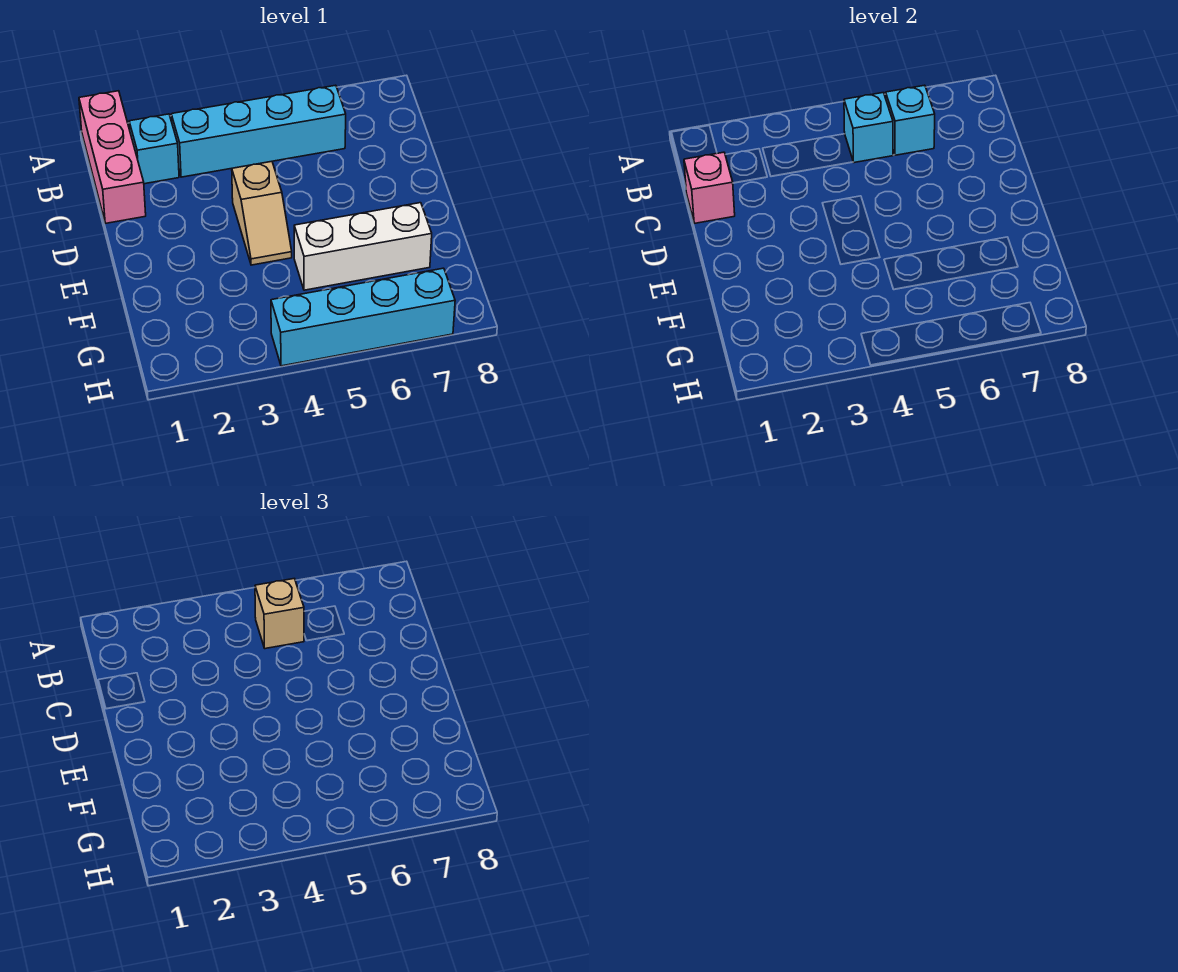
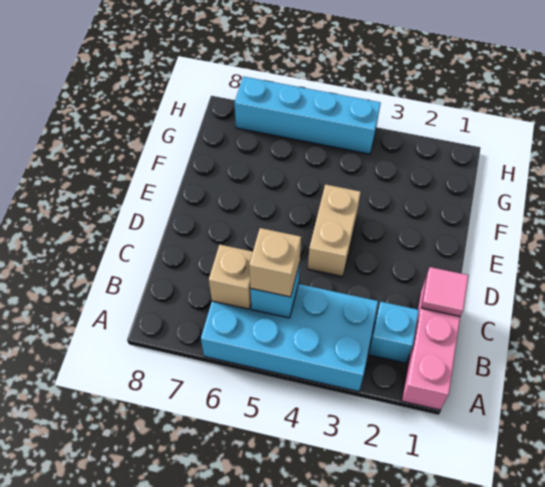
cyan brick B3:B6 level 1 -> cyan brick A3:B6 level 1
cyan brick B6 level 2 -> tan brick B6 level 2
pink brick C1 level 2 -> pink tile C1 level 2
tan slope D4:E4 level 1 top D -> tan brick D4:E4 level 1
white brick F5:F7 level 1 -> none

